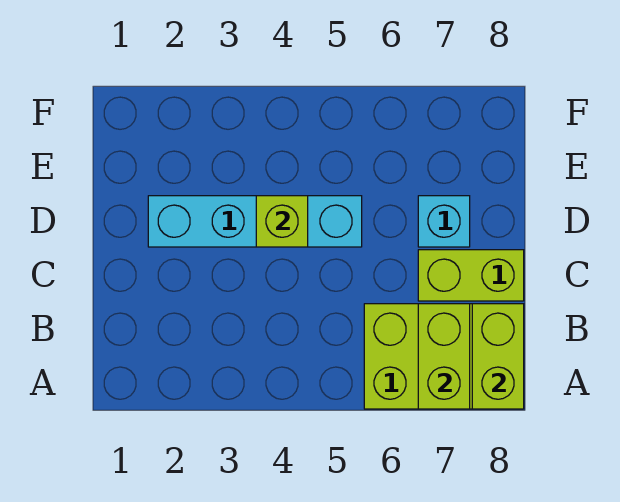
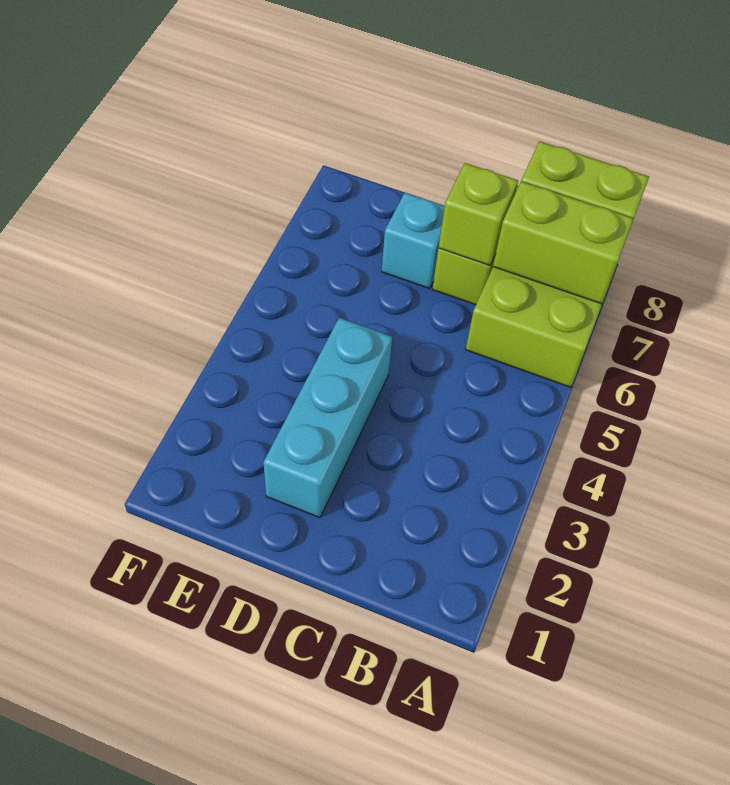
cyan brick D2:D5 level 1 -> cyan brick D2:D4 level 1
lime brick D4 level 2 -> lime brick C7 level 2

